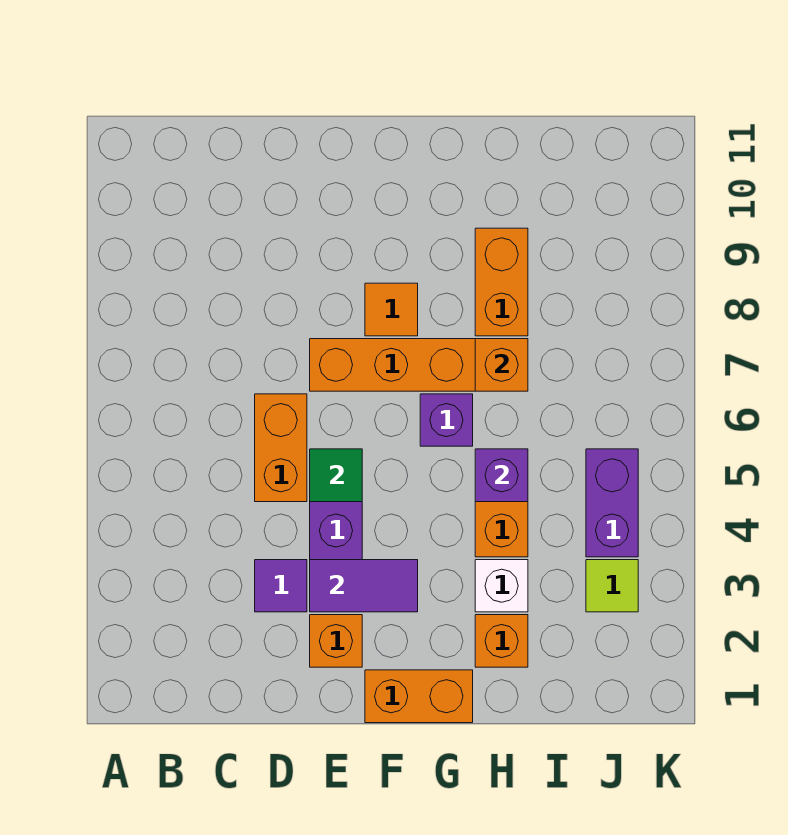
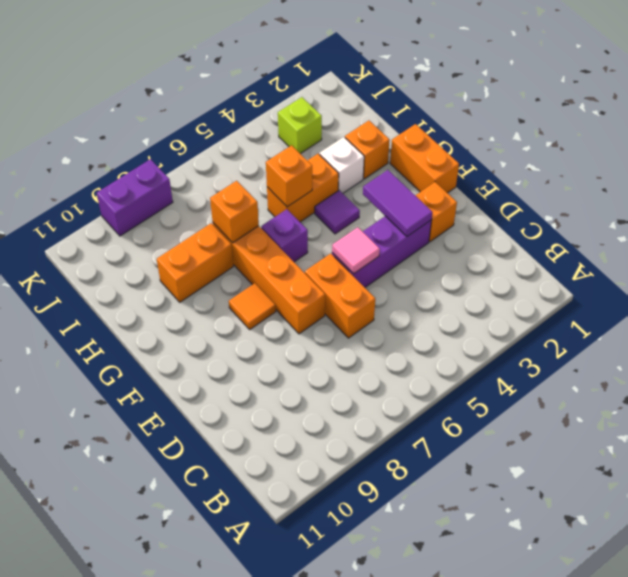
purple tile D3 level 1 -> purple tile G4 level 1
orange brick D5:D6 level 1 -> orange brick D6:E6 level 1
green tile E5 level 2 -> pink tile E5 level 2
purple brick H5 level 2 -> orange brick H5 level 2
lime tile J3 level 1 -> lime brick J3 level 1
purple brick J4:J5 level 1 -> purple brick K8:K9 level 1

